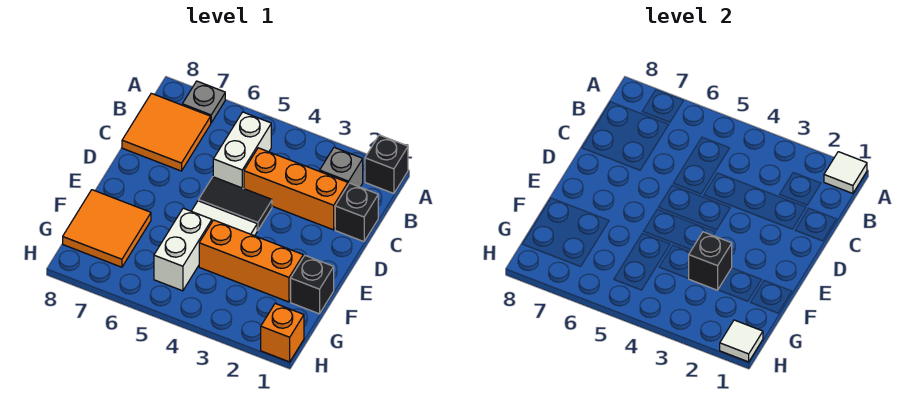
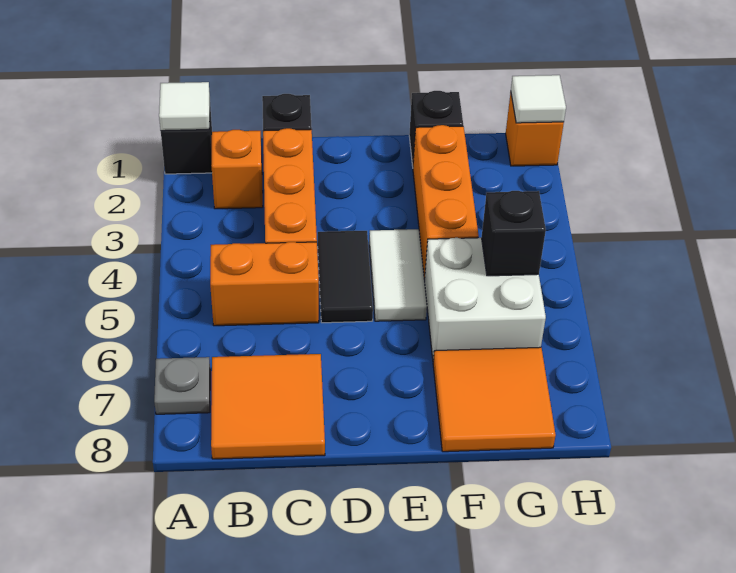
grey brick B2 level 1 -> orange brick B2 level 1
white brick B5:C5 level 1 -> orange brick B5:C5 level 1
black brick F3 level 2 -> black brick G5 level 2
white brick F5:G5 level 1 -> white brick F5:G6 level 1

